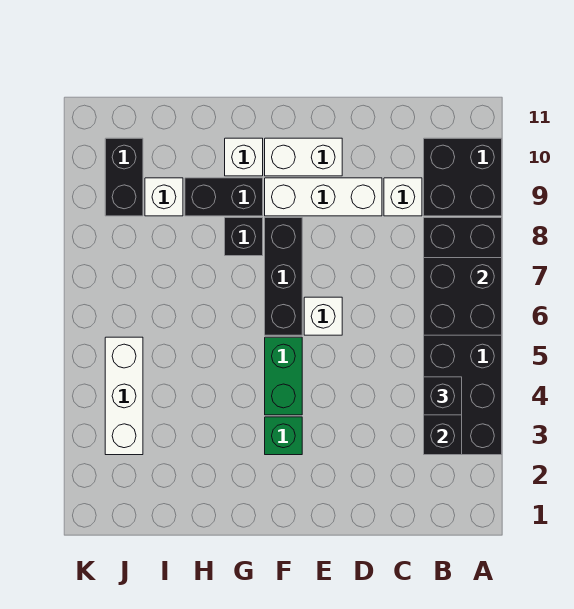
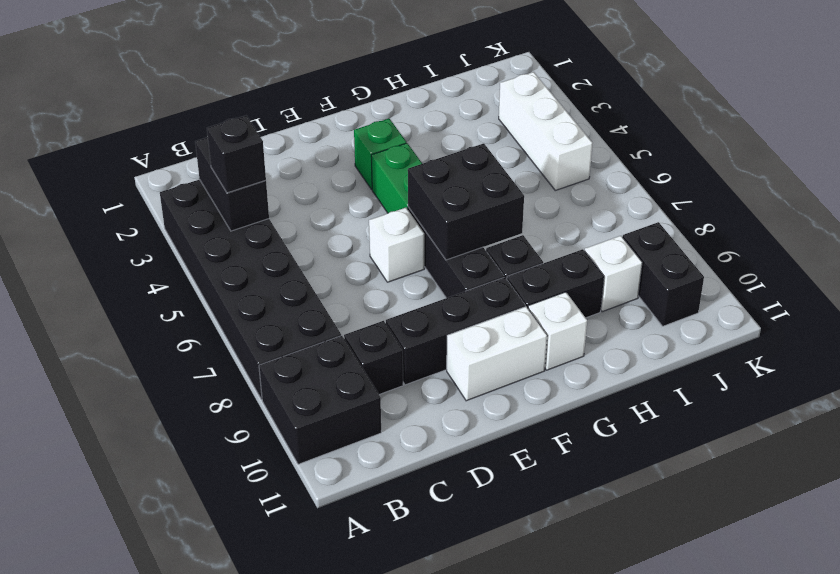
black brick A6:B7 level 2 -> black brick F6:G7 level 2
white brick C9 level 1 -> black brick C9 level 1
white brick D9:F9 level 1 -> black brick D9:F9 level 1

